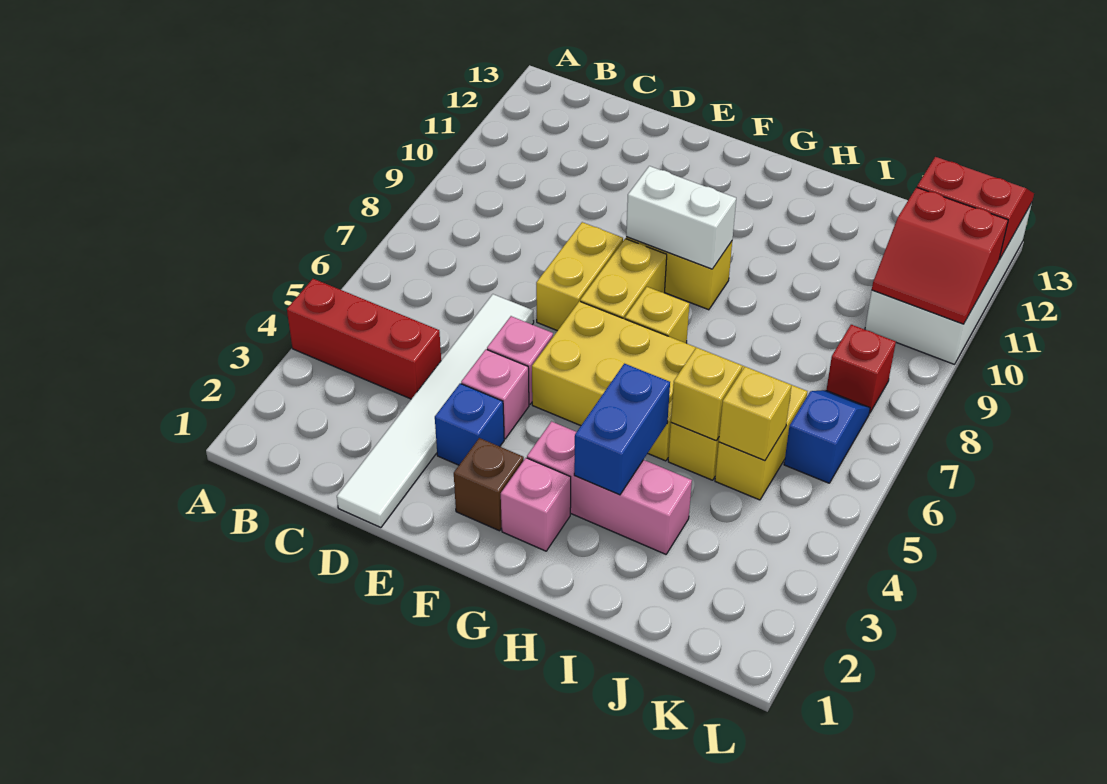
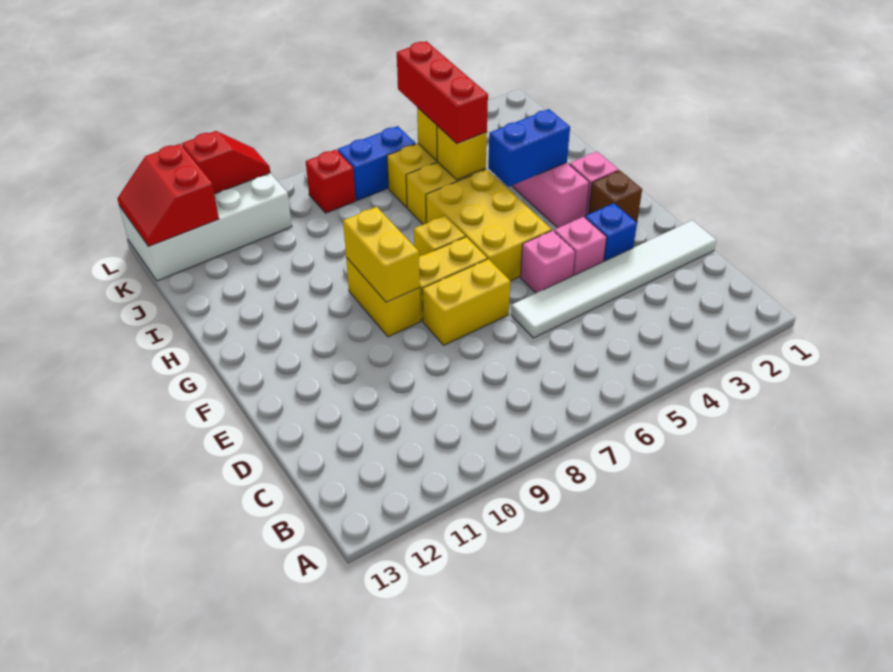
red brick A4:C4 level 1 -> red brick I5:K5 level 3
white brick F9:G9 level 2 -> yellow brick F9:G9 level 2
blue slope K6:K7 level 1 top 6 -> blue brick K6:K7 level 1
red slope K10:L11 level 2 top 11 -> red slope L10:L11 level 2 top 11

